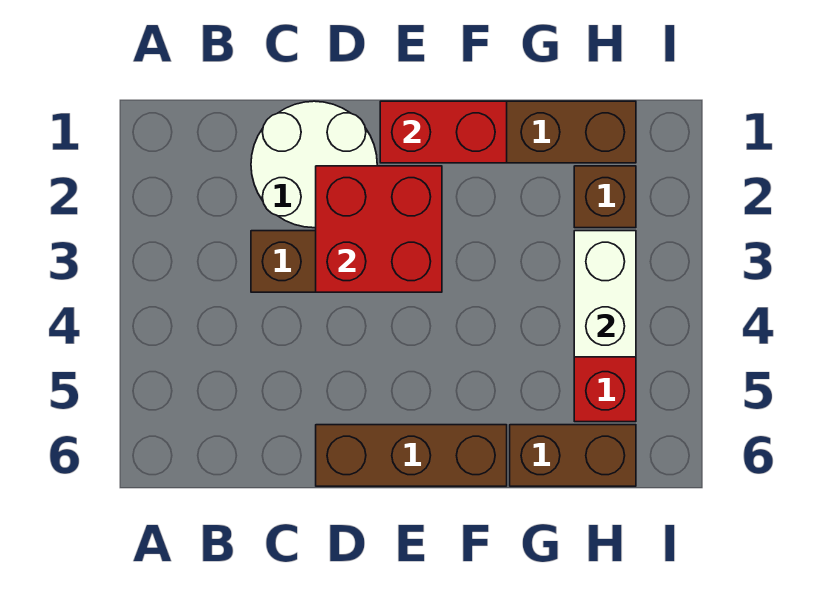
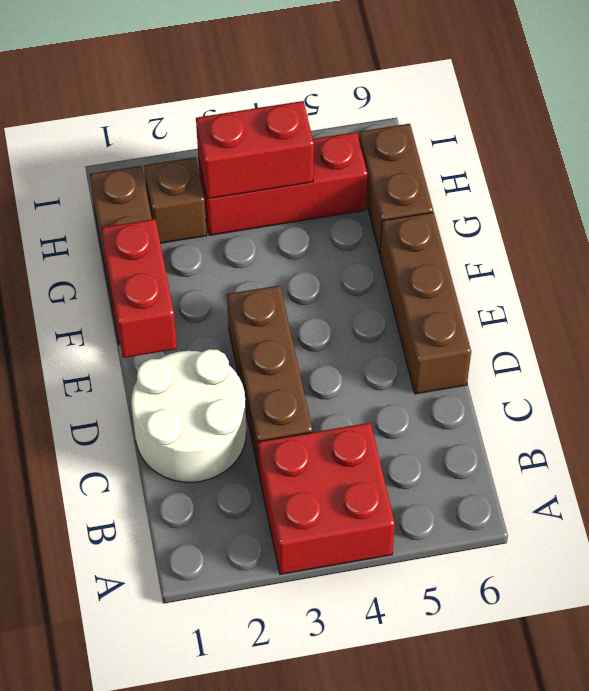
red brick D2:E3 level 2 -> red brick A3:B4 level 1
white brick H3:H4 level 2 -> red brick H3:H4 level 2

